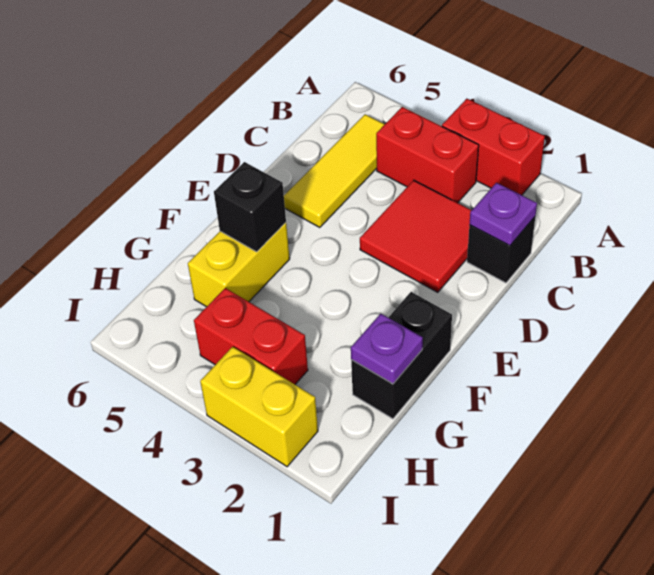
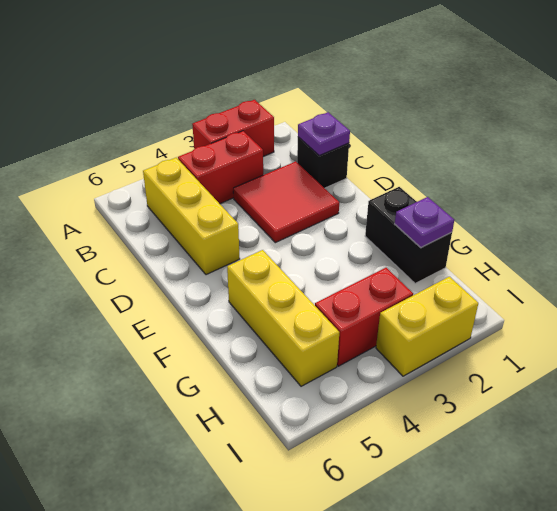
yellow tile B5:D5 level 1 -> yellow brick B5:D5 level 1
yellow brick F5:G5 level 1 -> yellow brick F5:H5 level 1
black brick F5 level 2 -> none

